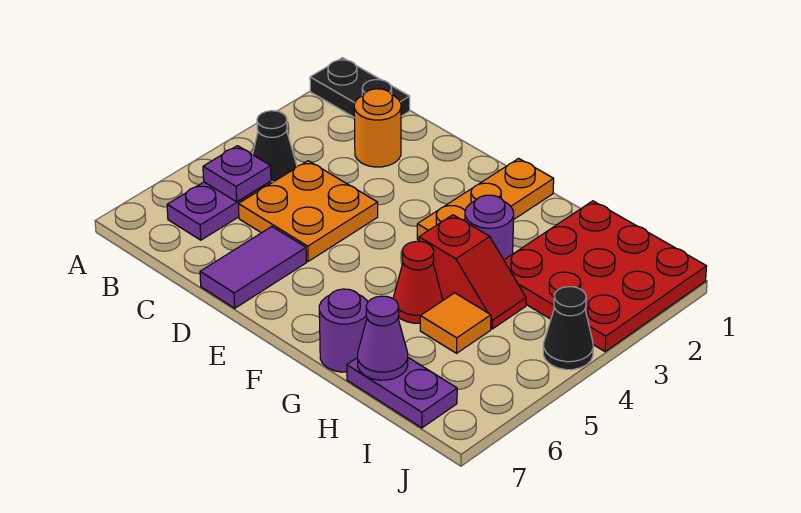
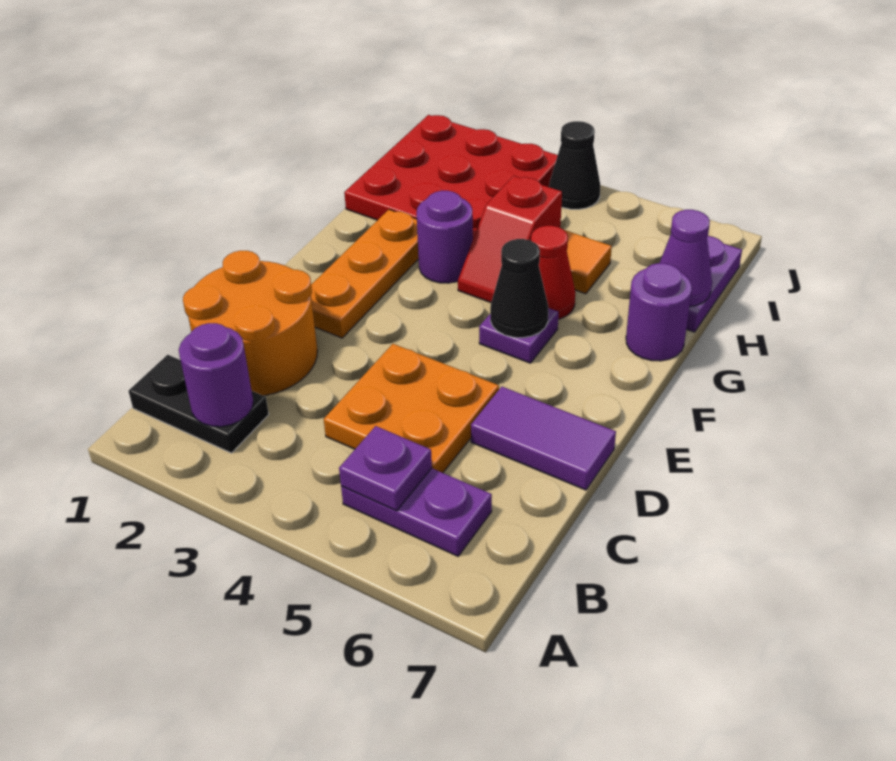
black plate A1:B1 level 1 -> black plate B1:B2 level 1
none -> purple round brick B2 level 2
black cone B4 level 1 -> black cone F5 level 2
orange round brick C2 level 1 -> orange round brick C1:D2 level 1
orange plate F1:F3 level 1 -> orange plate E2:G2 level 1
none -> purple plate F5 level 1
red slope G4:H4 level 1 top G -> red slope G4:H4 level 1 top H

